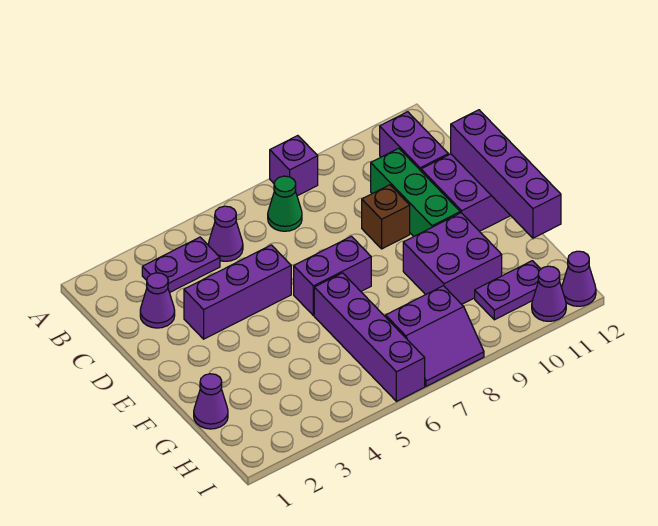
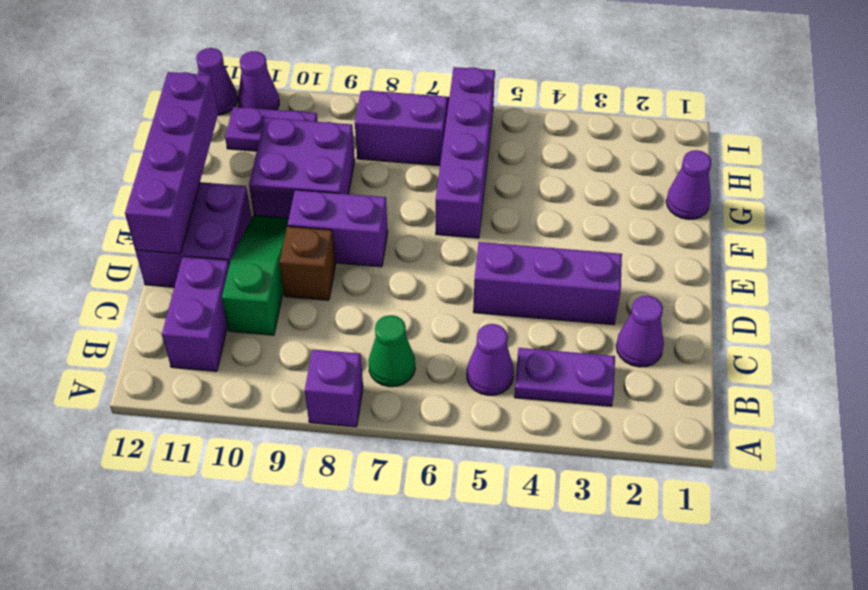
green brick C10:E10 level 1 -> green slope C10:E10 level 1 top C
purple brick E6:E7 level 1 -> purple brick E8:E9 level 1

